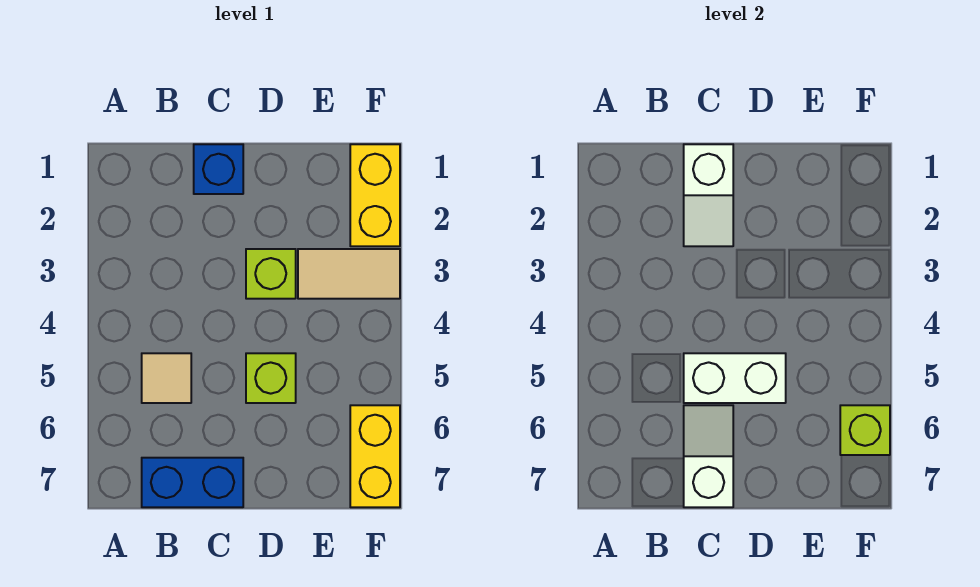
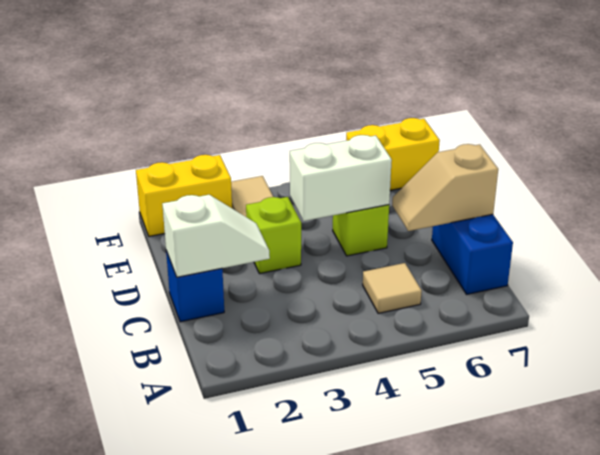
white brick C5:D5 level 2 -> white brick D4:D5 level 2
white slope C6:C7 level 2 top 7 -> tan slope C6:C7 level 2 top 7
lime brick F6 level 2 -> none

